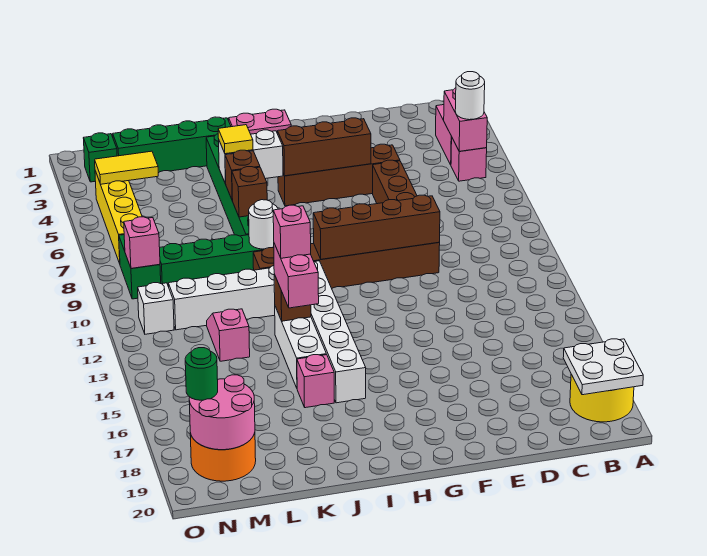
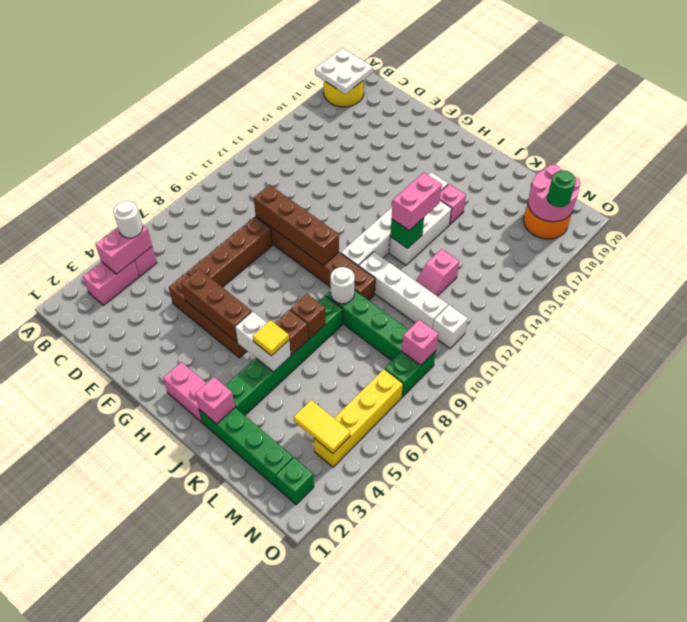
brown brick J13 level 2 -> green brick J13 level 2
pink brick J13 level 4 -> pink brick J2 level 2

